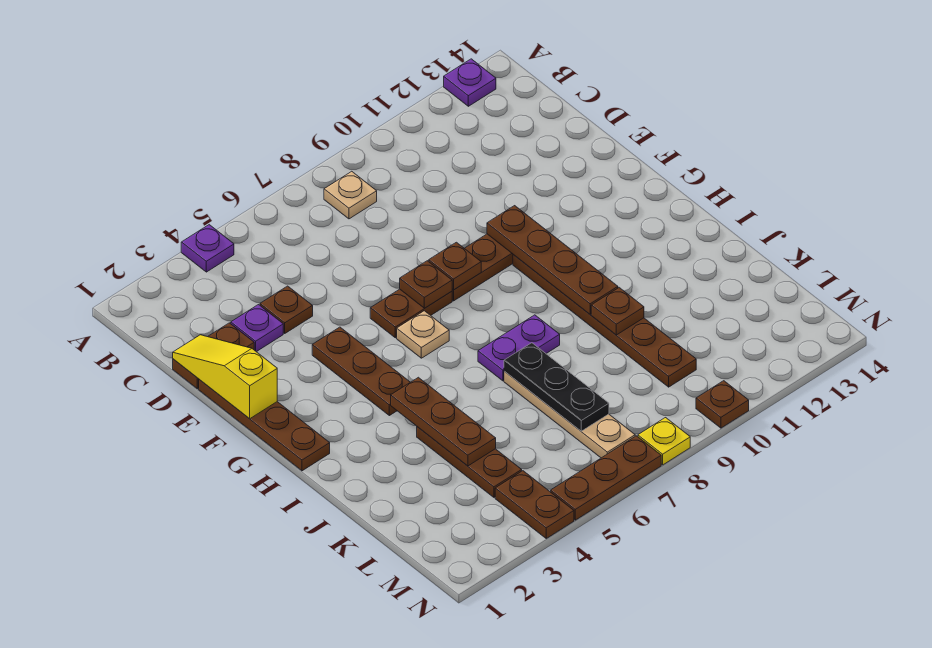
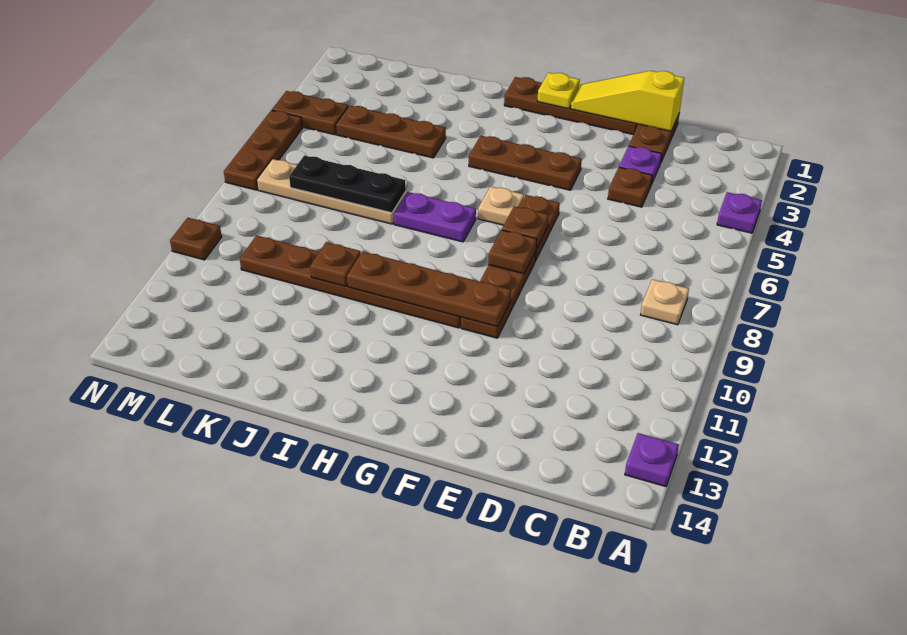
yellow slope D1:F1 level 2 top F -> yellow slope D1:F1 level 2 top D
brown plate I4:K4 level 2 -> none
purple plate I7:I8 level 1 -> purple plate H7:I7 level 1
yellow plate N8 level 1 -> yellow plate G1 level 2

